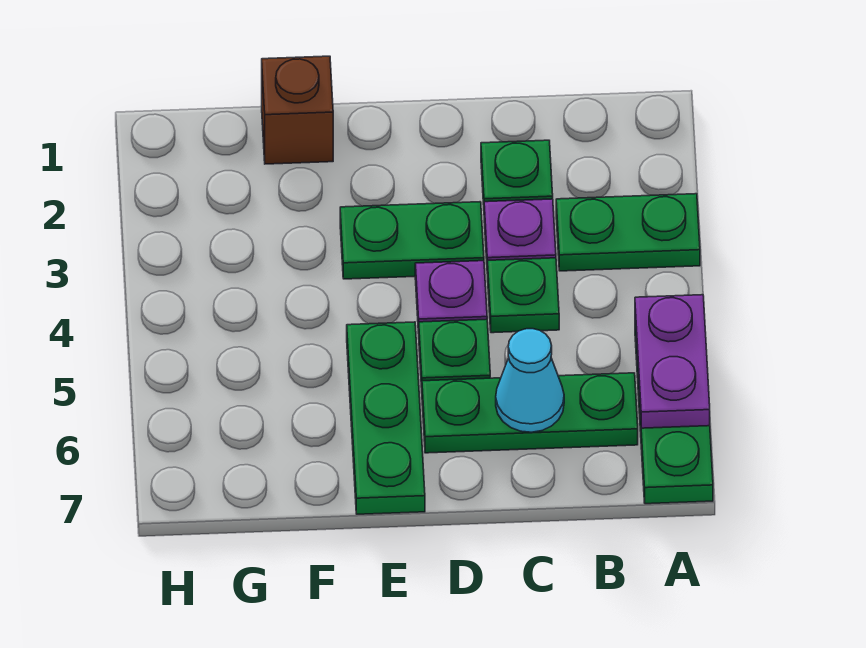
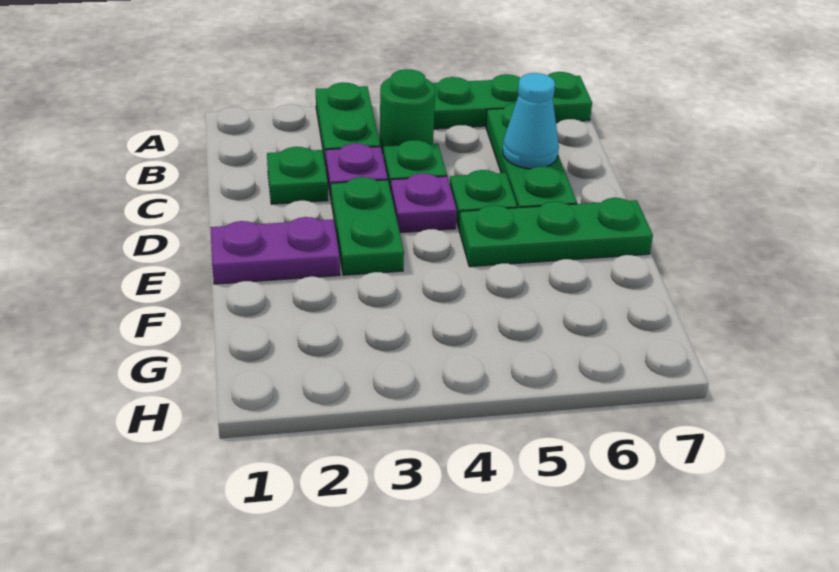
purple plate A5:A6 level 2 -> purple plate E1:E2 level 1
none -> green round brick B4 level 1
brown brick F1 level 1 -> none

